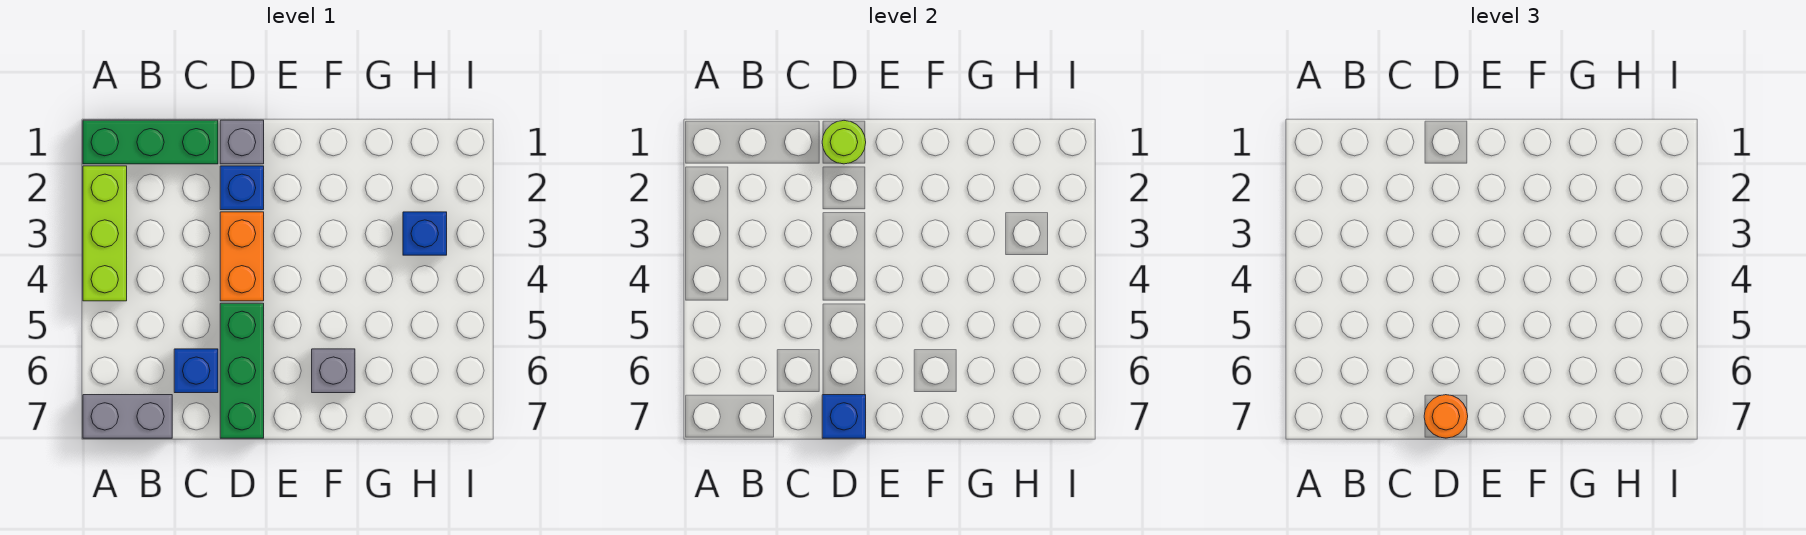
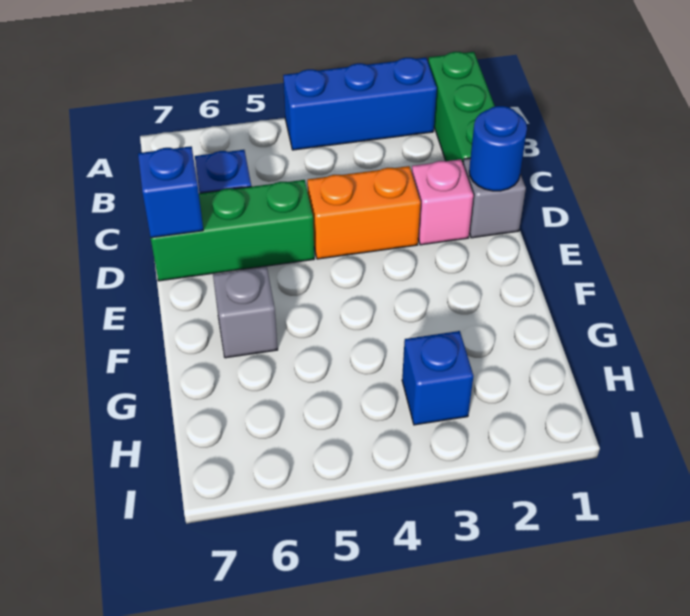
lime brick A2:A4 level 1 -> blue brick A2:A4 level 1
grey brick A7:B7 level 1 -> none
lime round brick D1 level 2 -> blue round brick D1 level 2
blue brick D2 level 1 -> pink brick D2 level 1
orange round brick D7 level 3 -> none

